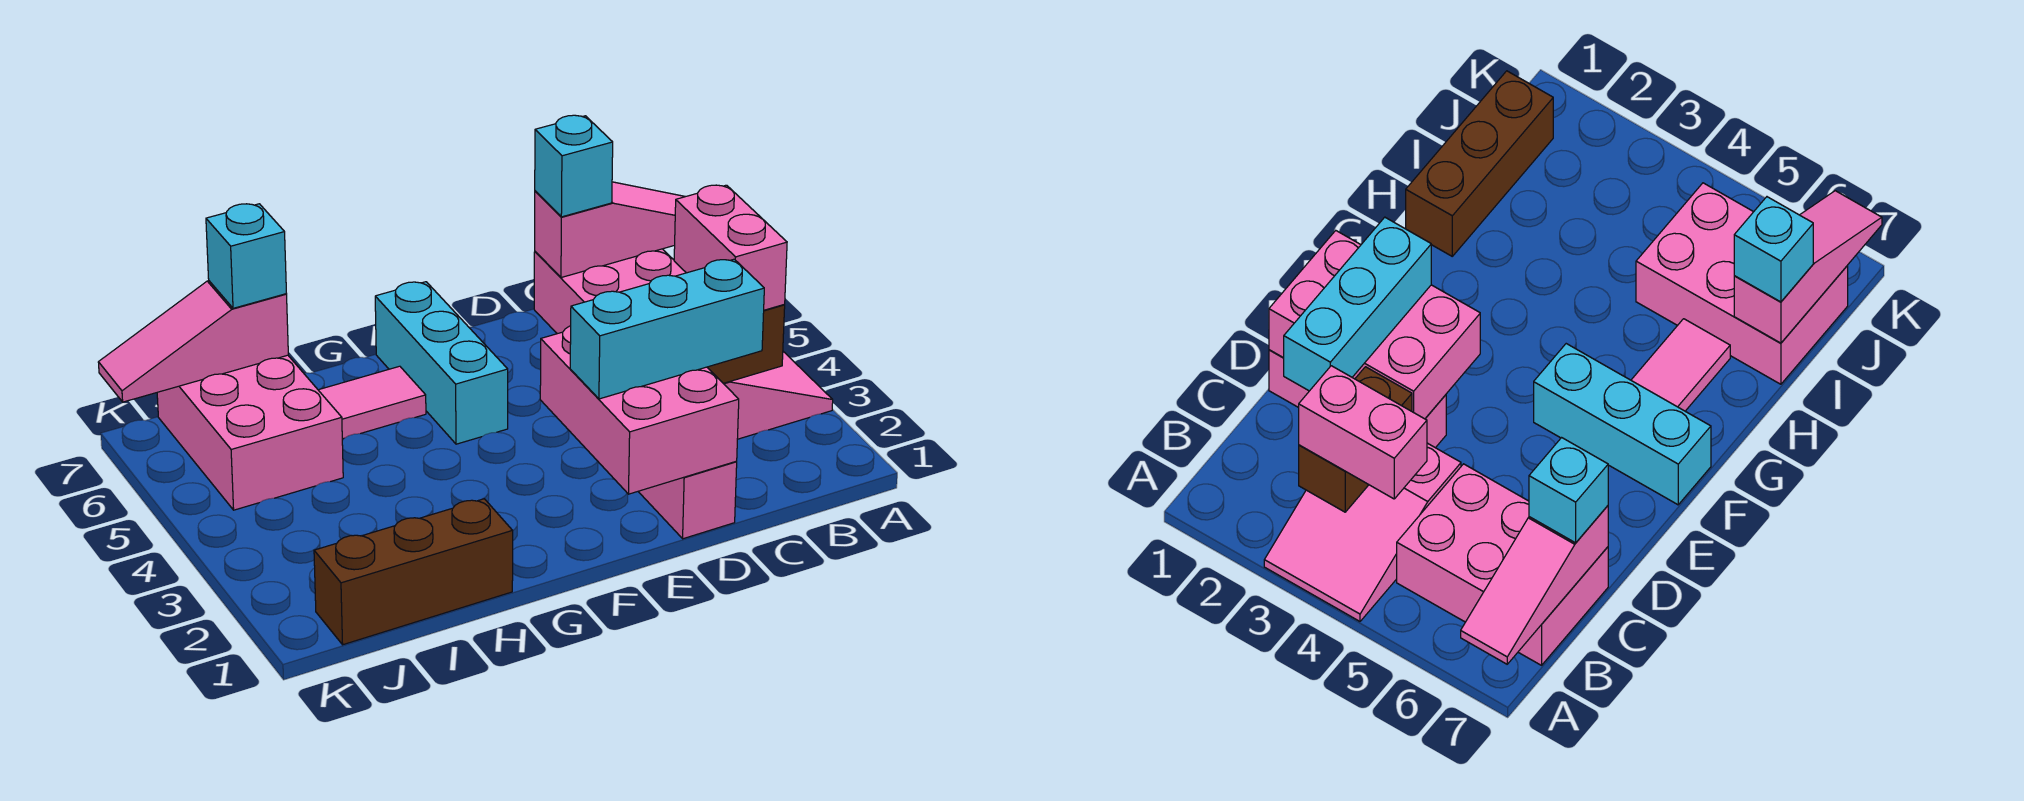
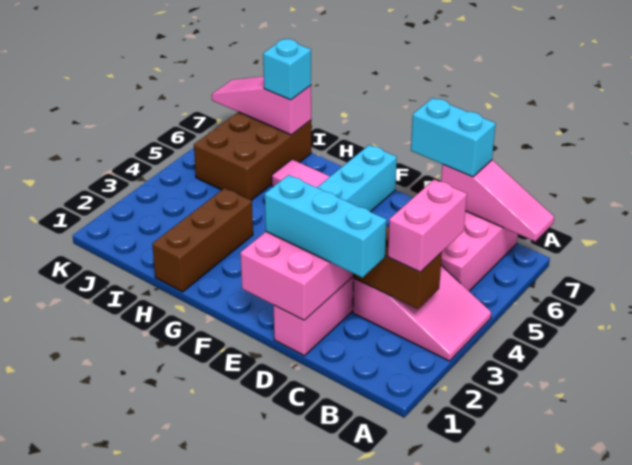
cyan brick C7 level 3 -> cyan brick C7:D7 level 3
brown brick H1:J1 level 1 -> brown brick H1:H3 level 1
pink brick I5:J7 level 1 -> brown brick I5:J7 level 1

